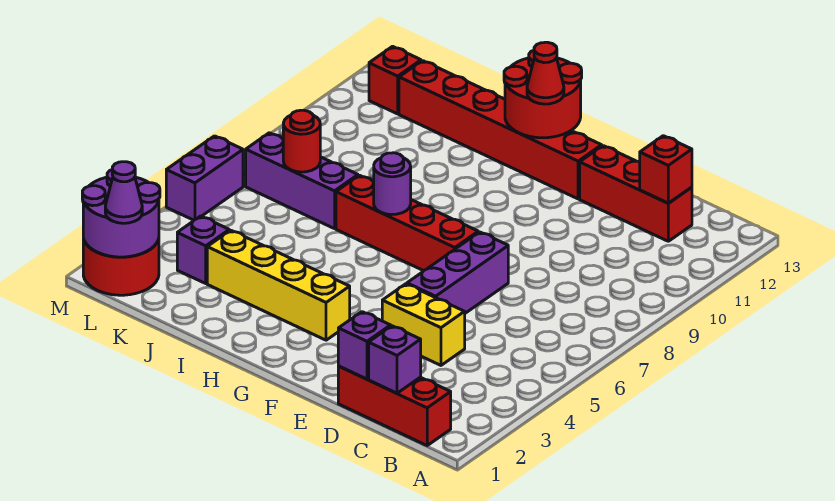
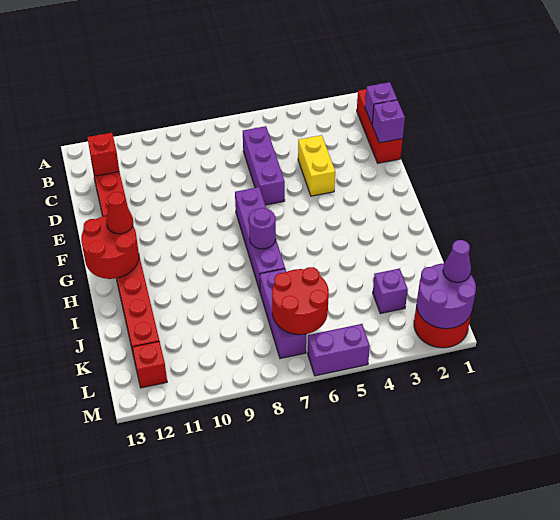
purple brick E5:E7 level 1 -> purple brick C6:E6 level 1
red brick F7:I7 level 1 -> purple brick F7:I7 level 1
yellow brick G3:J3 level 1 -> none
red round brick K7 level 2 -> red round brick K6:L7 level 2

